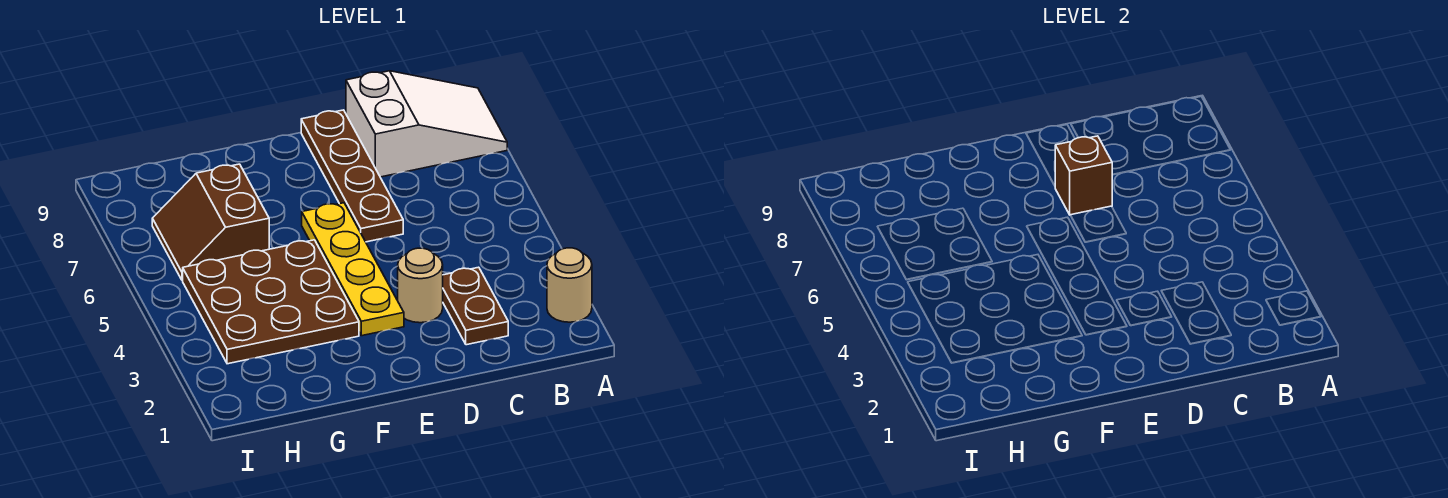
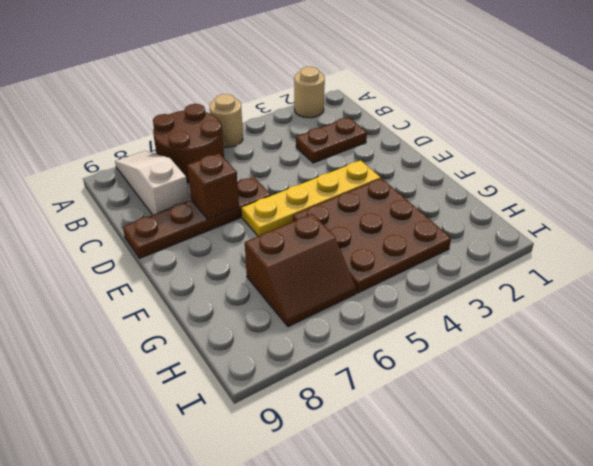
none -> brown round brick A6:B7 level 1
white slope A8:C9 level 1 top C -> white slope A8:C8 level 1 top C
tan round brick D3 level 1 -> tan round brick A5 level 1

